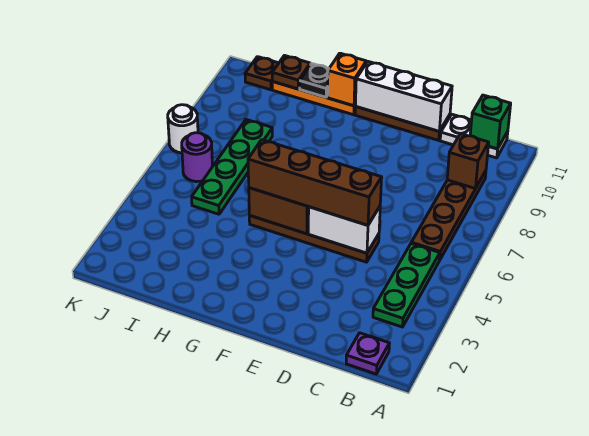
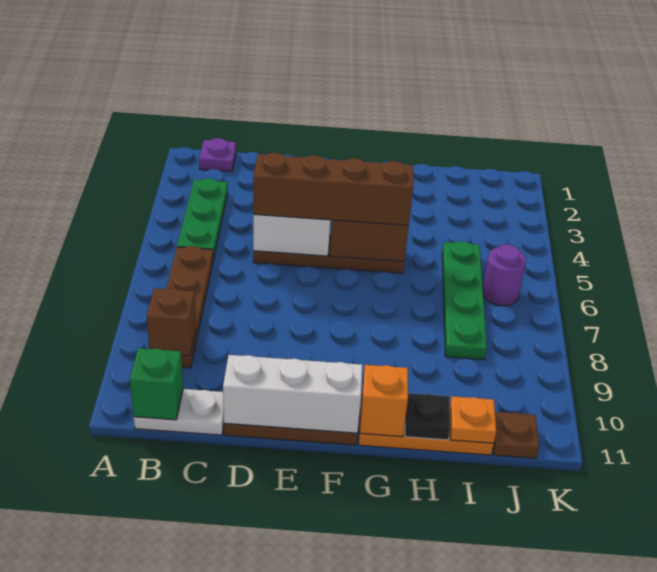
brown plate I11 level 2 -> orange plate I11 level 2
white round brick K7 level 1 -> none

